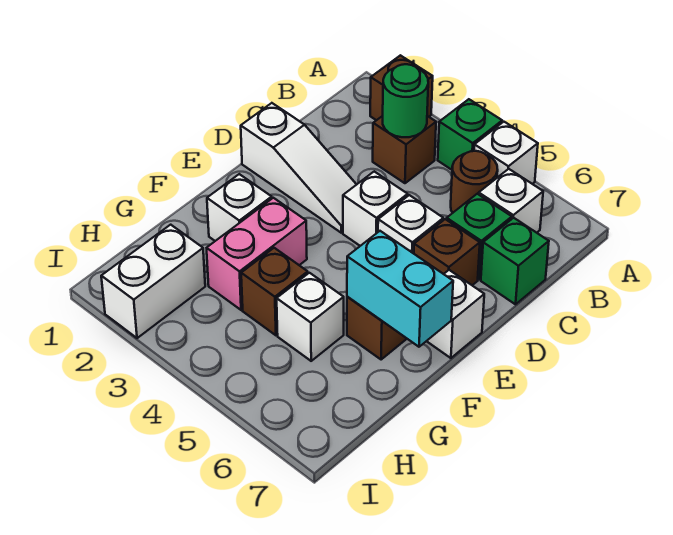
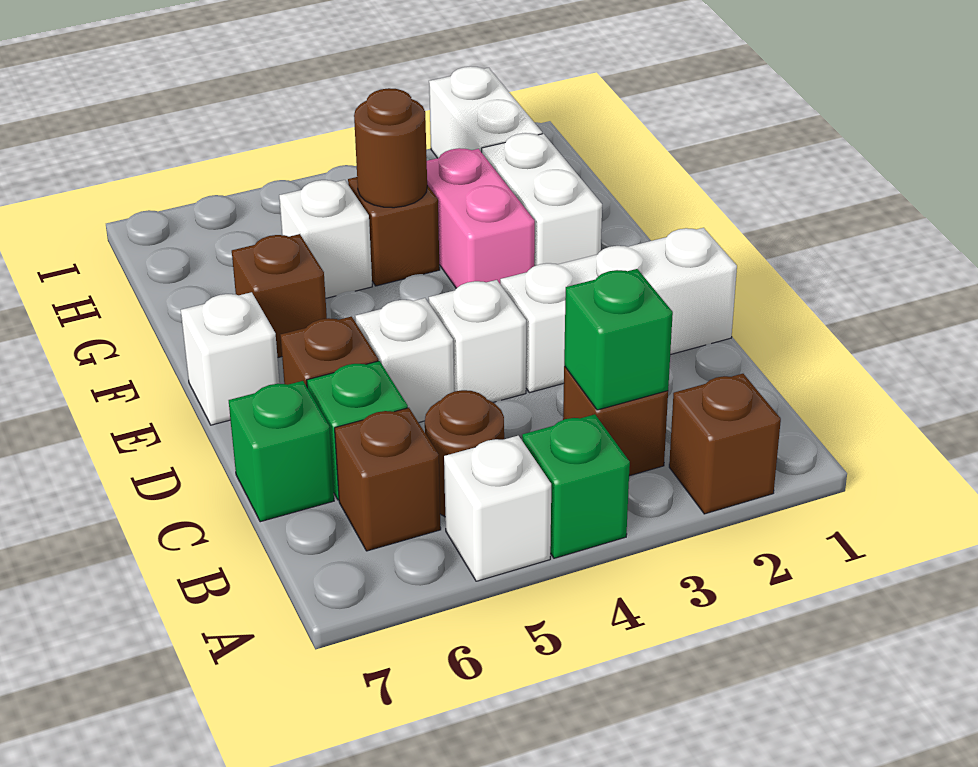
green round brick B3 level 2 -> green brick B3 level 2
white brick B6 level 1 -> brown brick B6 level 1
white slope D1:D3 level 1 top 1 -> white brick D1:D3 level 1
white brick F2 level 1 -> white brick F2:G2 level 1
cyan brick F6:F7 level 2 -> none
none -> brown round brick G4 level 2

